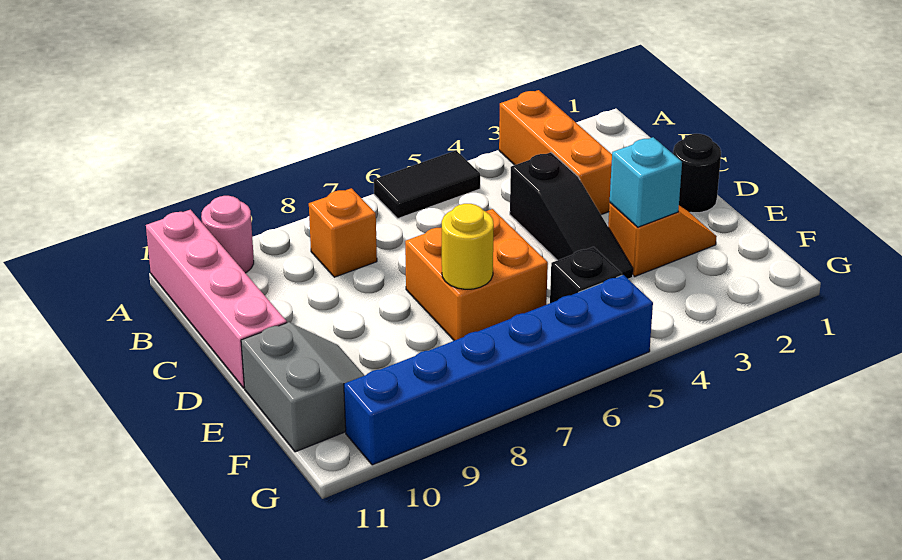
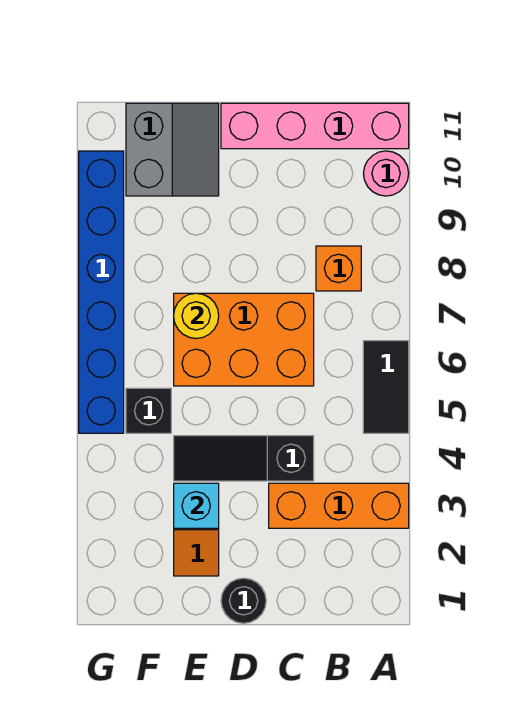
orange brick D6:E7 level 1 -> orange brick C6:E7 level 1
grey slope E10:F11 level 1 top 11 -> grey slope E10:F11 level 1 top F

